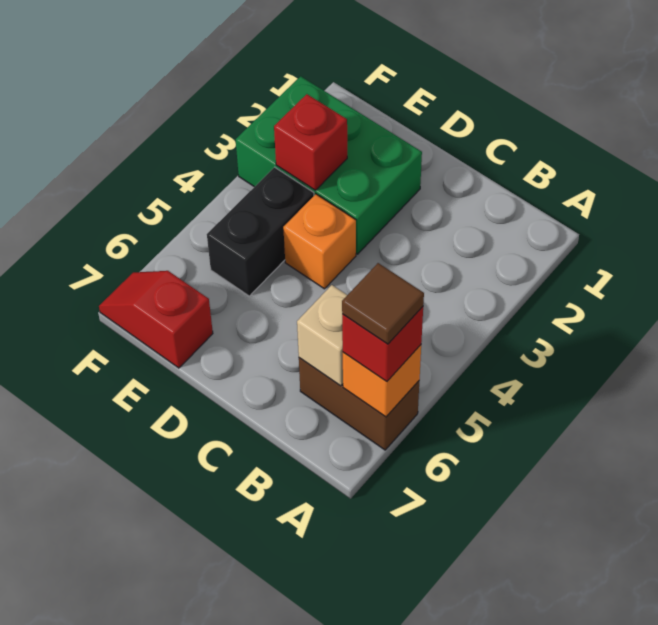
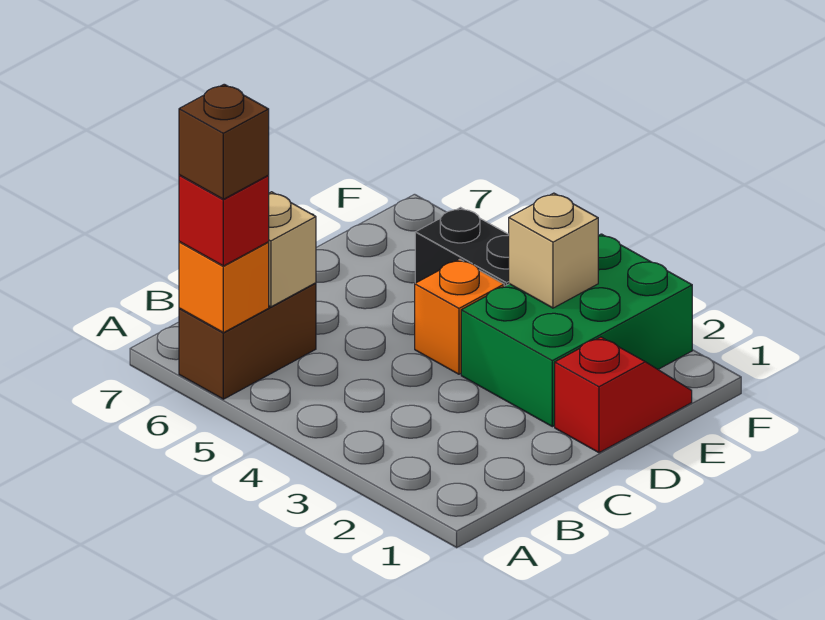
brown tile A6 level 4 -> brown brick A6 level 4
red brick E3 level 2 -> tan brick E3 level 2
red slope E7:F7 level 1 top E -> red slope D1:E1 level 1 top D

